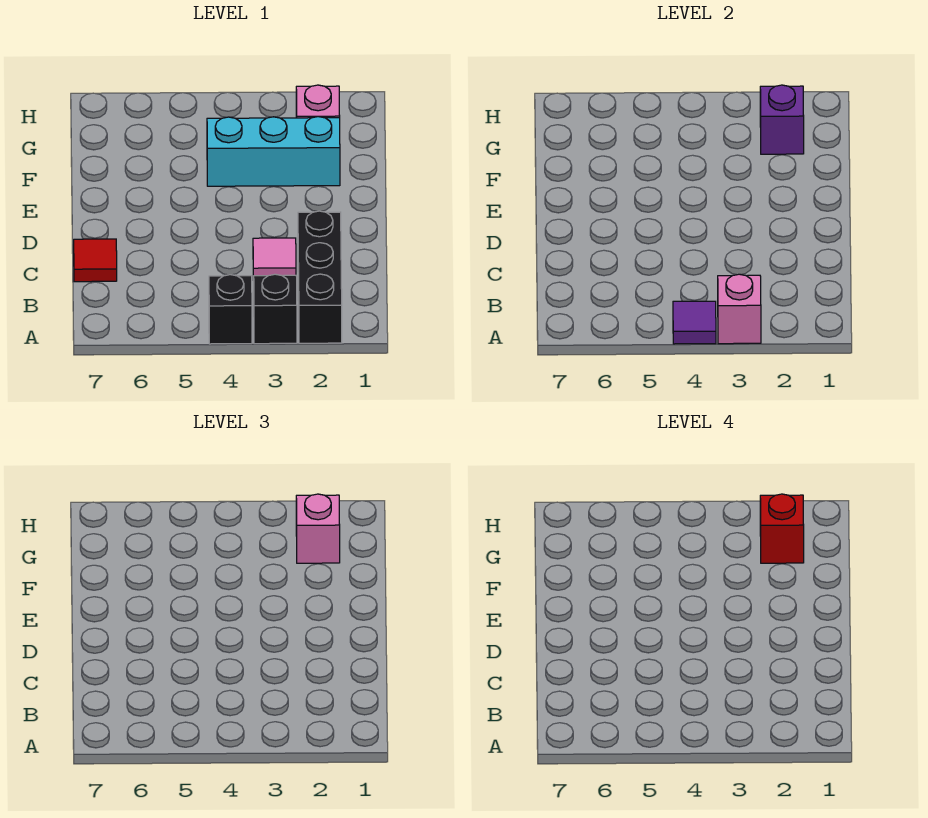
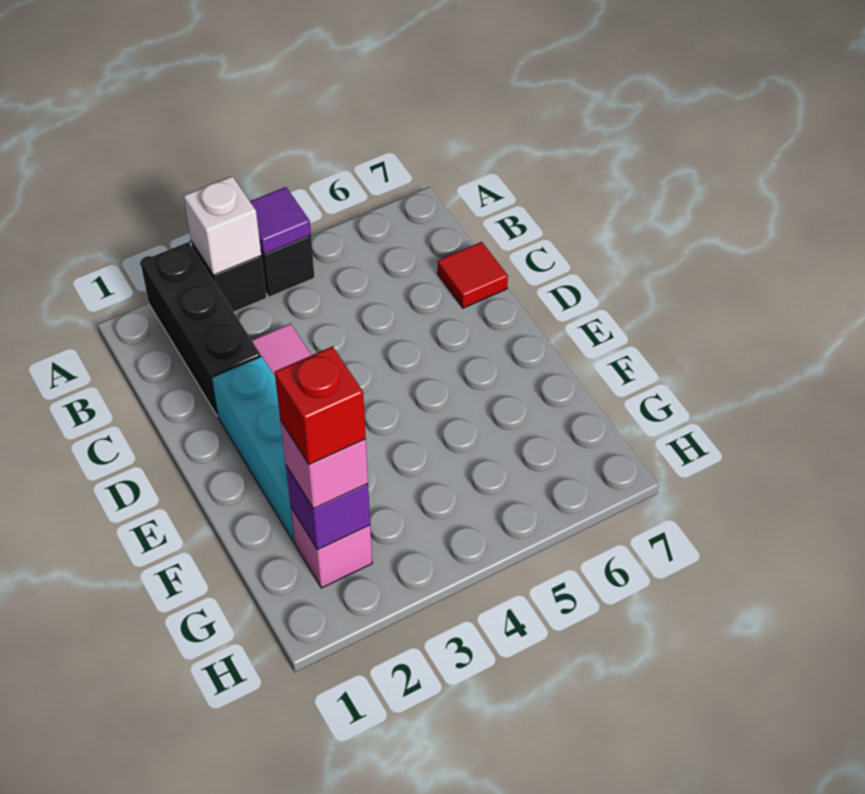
pink brick A3 level 2 -> white brick A3 level 2
cyan brick F2:F4 level 1 -> cyan brick D2:F2 level 1

